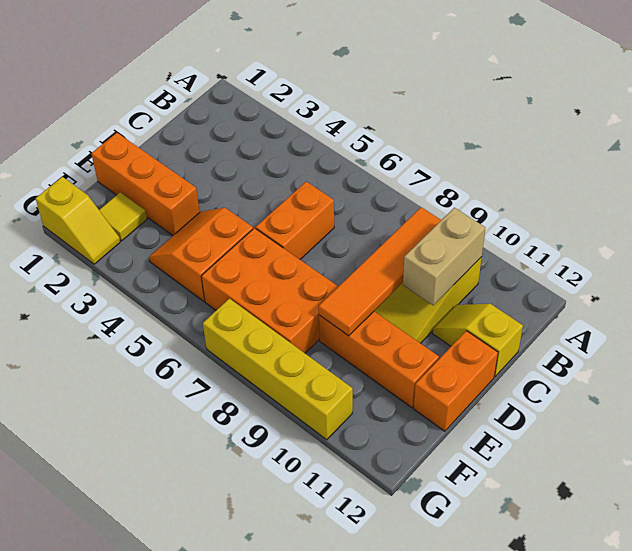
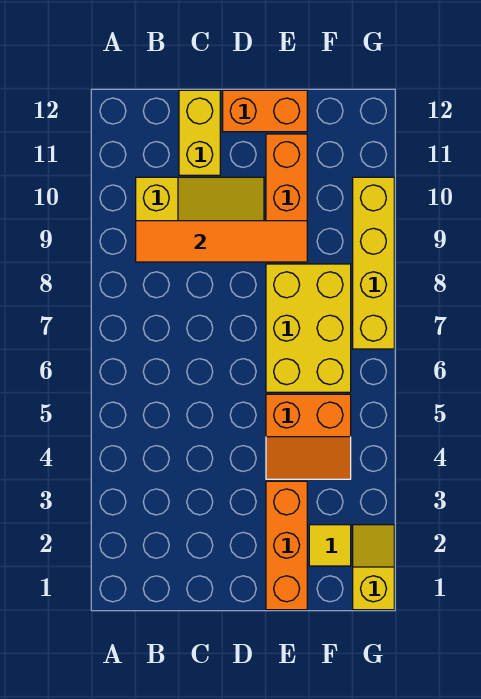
tan brick B10:C10 level 2 -> none
orange brick C6:D6 level 1 -> none
yellow slope C11:C12 level 1 top 12 -> yellow brick C11:C12 level 1
orange brick E6:F8 level 1 -> yellow brick E6:F8 level 1

